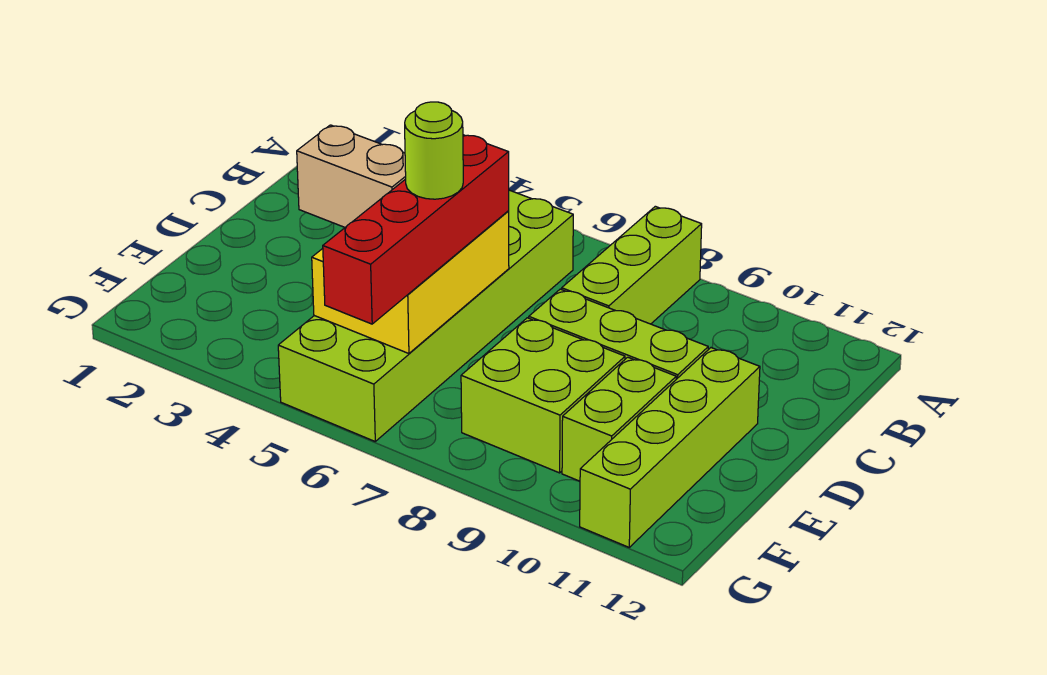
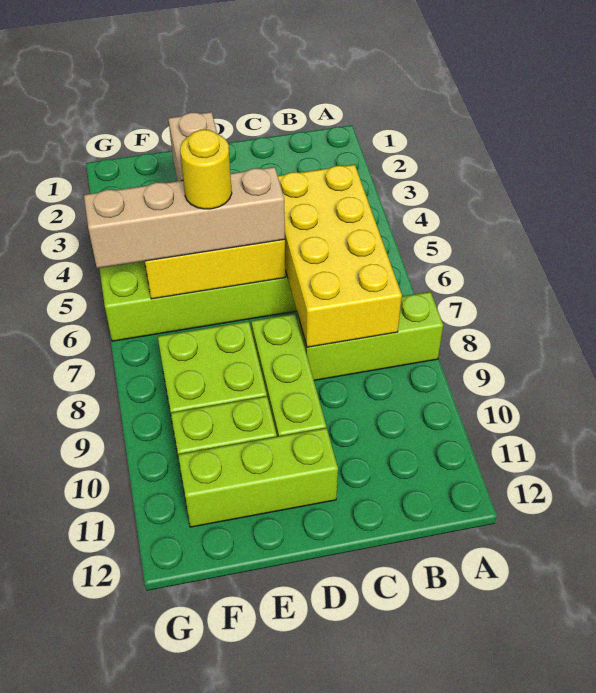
none -> yellow brick B5:C8 level 2
red brick D6:G6 level 3 -> tan brick D6:G6 level 3
lime brick D11:G11 level 1 -> lime brick D11:F11 level 1
lime round brick E6 level 4 -> yellow round brick E6 level 4

